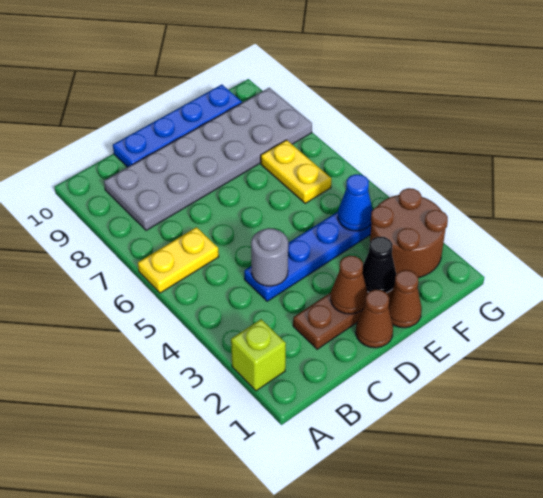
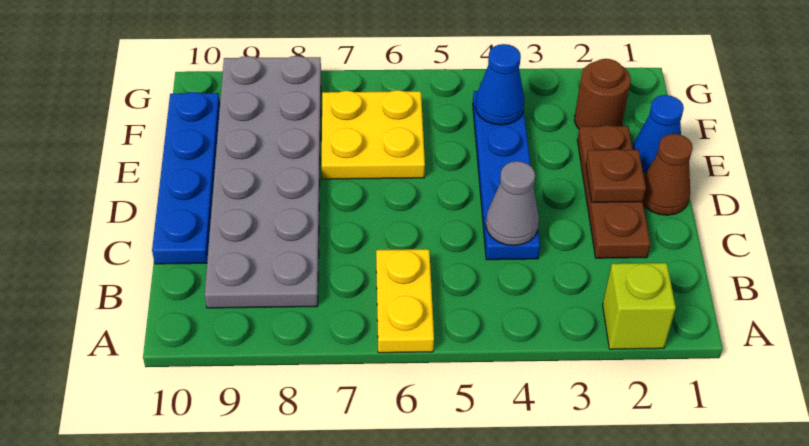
grey round brick C4 level 2 -> grey cone C4 level 2
brown cone D2 level 2 -> brown plate D2 level 2
brown cone E1 level 1 -> blue cone E1 level 1
black cone E2 level 2 -> none
brown round brick F2:G3 level 1 -> brown round brick F2 level 1
yellow plate F6:F7 level 1 -> yellow plate E6:F7 level 1

